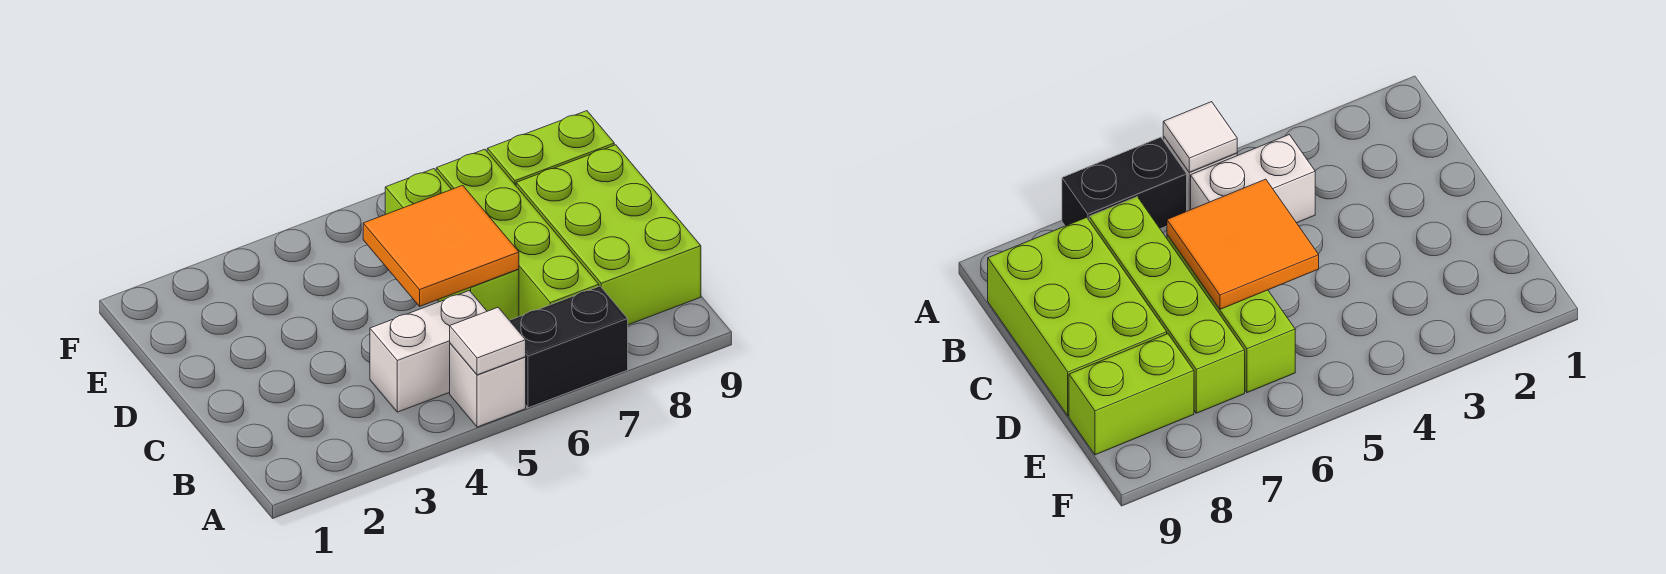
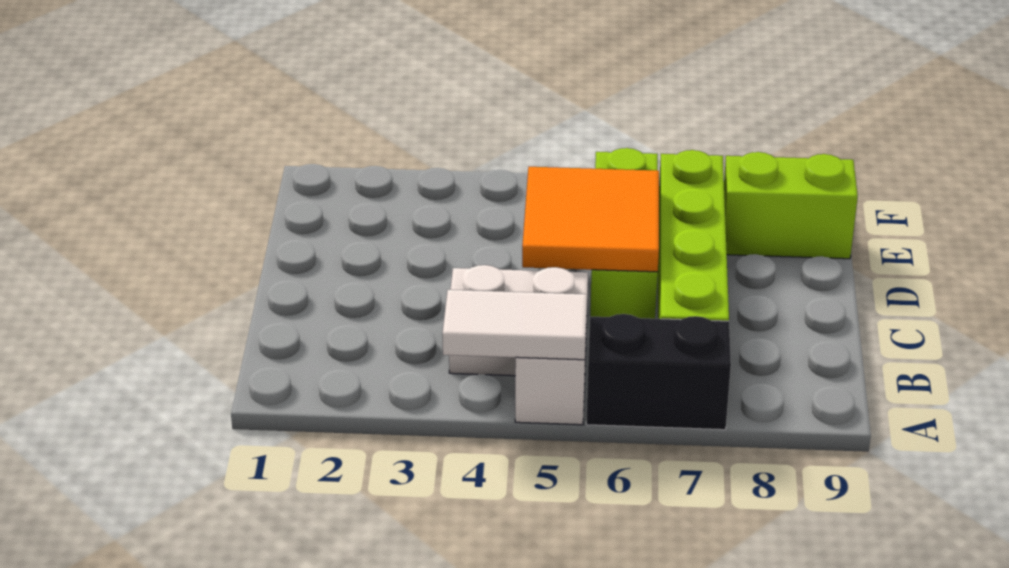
white tile A5 level 2 -> white tile A4:A5 level 2
lime brick B8:D9 level 1 -> none

